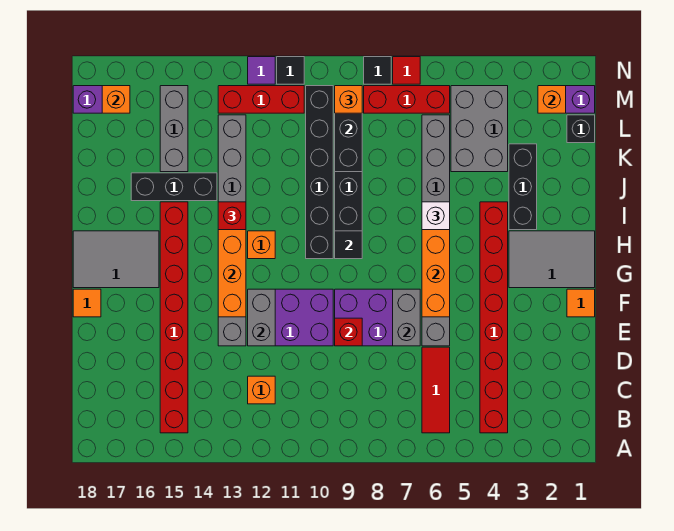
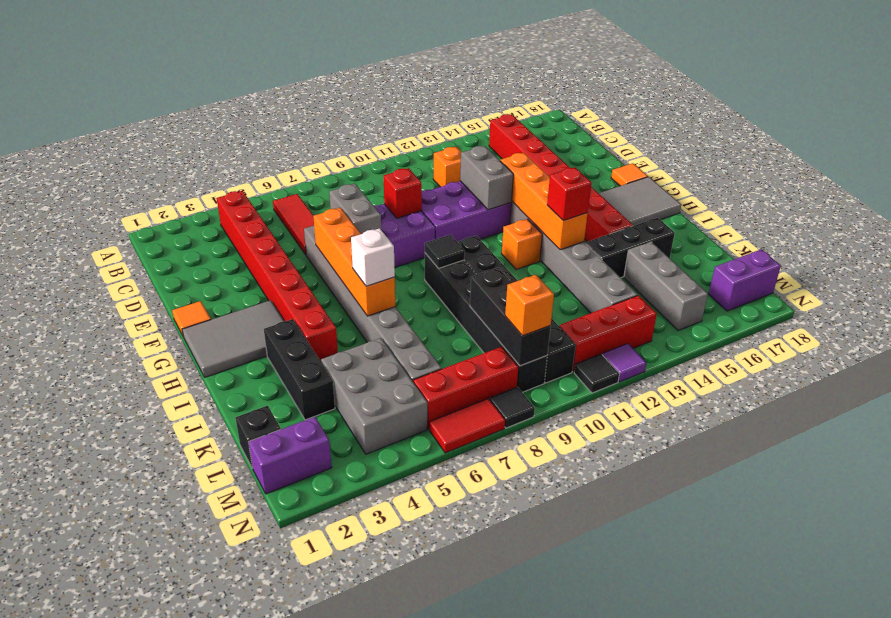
orange brick M2 level 2 -> none
orange brick M17 level 2 -> none
red tile N7 level 1 -> red tile N6:N7 level 1

